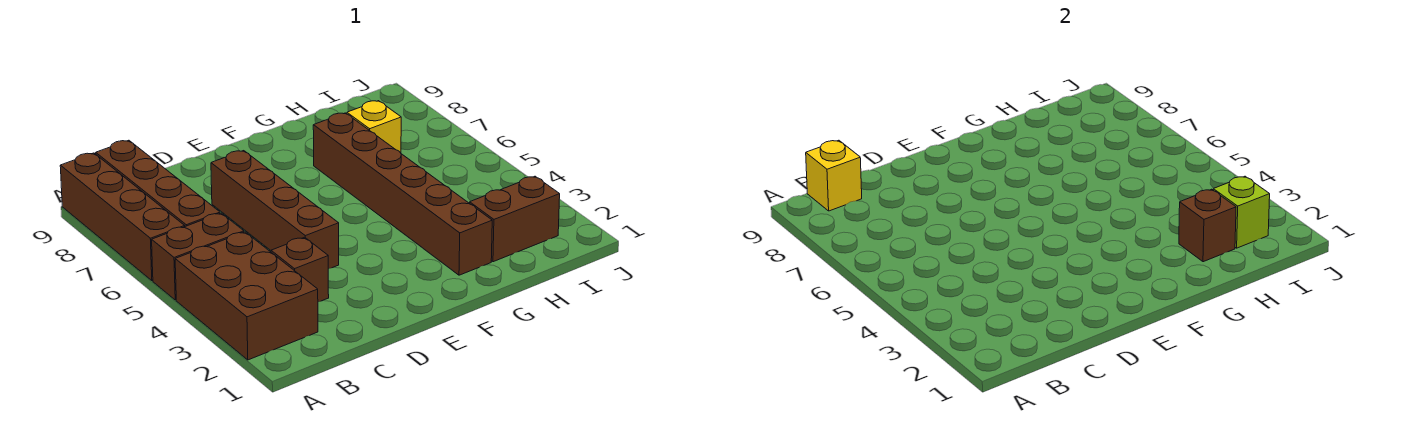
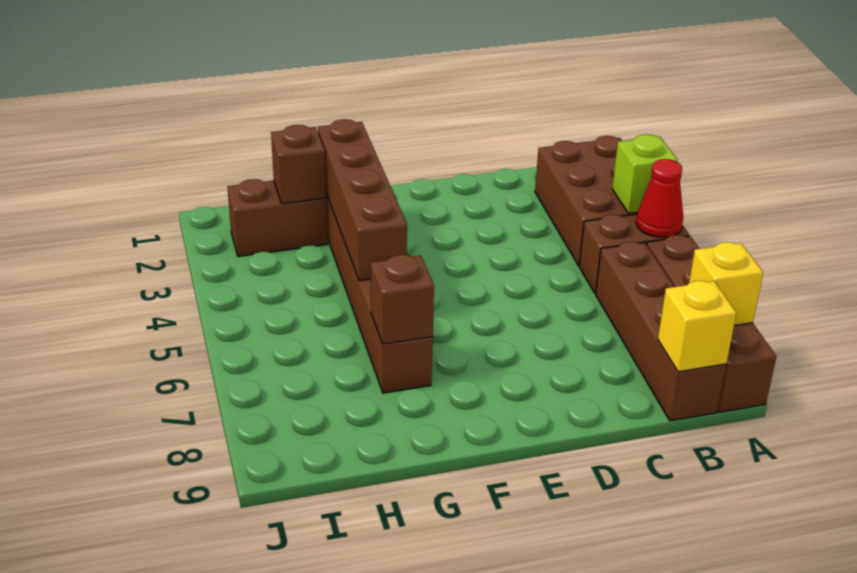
none -> red cone A5 level 2
brown brick C3 level 1 -> brown brick G7 level 2
brown brick D4:D7 level 1 -> brown brick G2:G5 level 2
yellow brick H7 level 1 -> yellow brick A8 level 2
lime brick I2 level 2 -> lime brick A4 level 2

